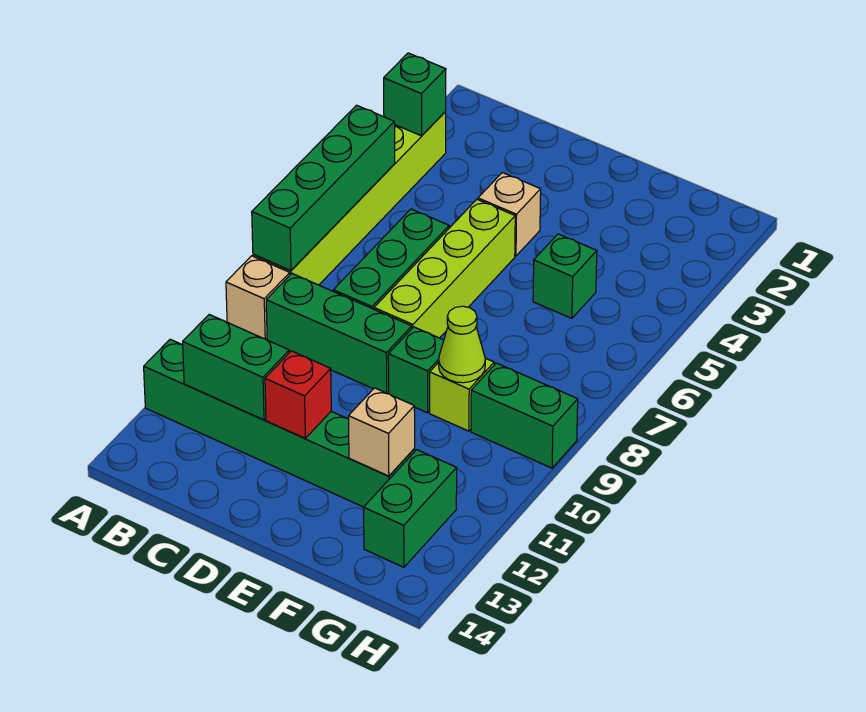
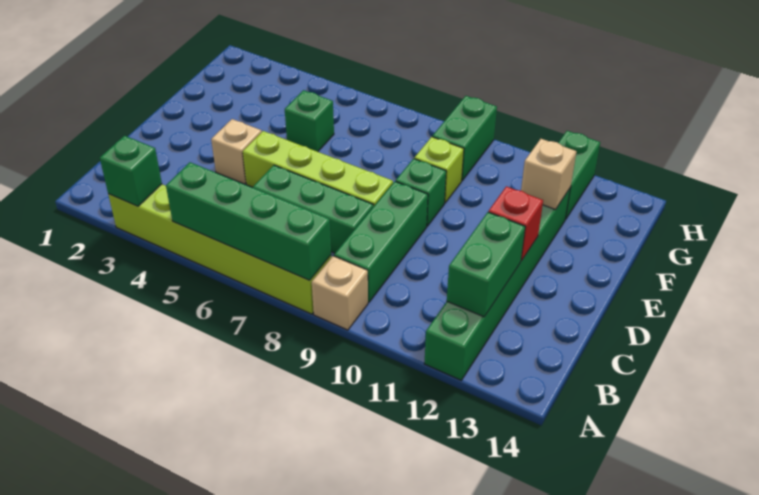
lime cone F9 level 2 -> none
green brick G12:G13 level 1 -> green brick G12:H12 level 1

